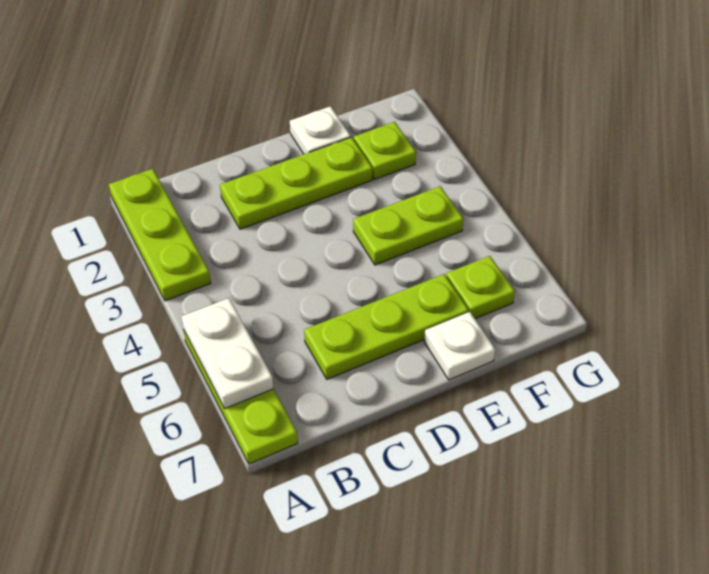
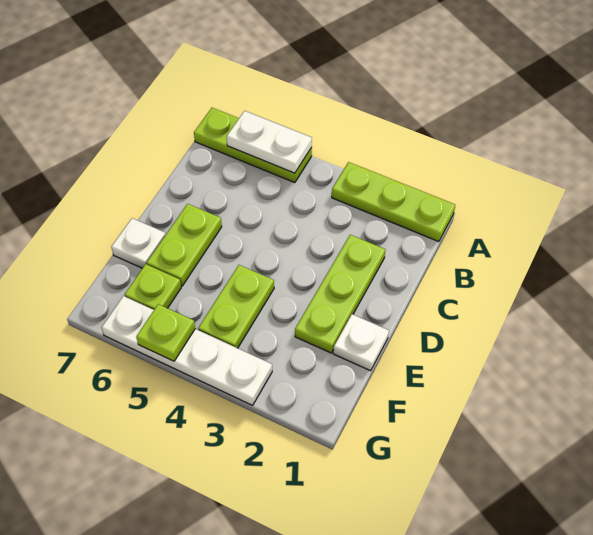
lime plate C6:E6 level 1 -> lime plate D6:E6 level 1
lime plate F2 level 1 -> lime plate G5 level 2
none -> white plate G3:G6 level 1

